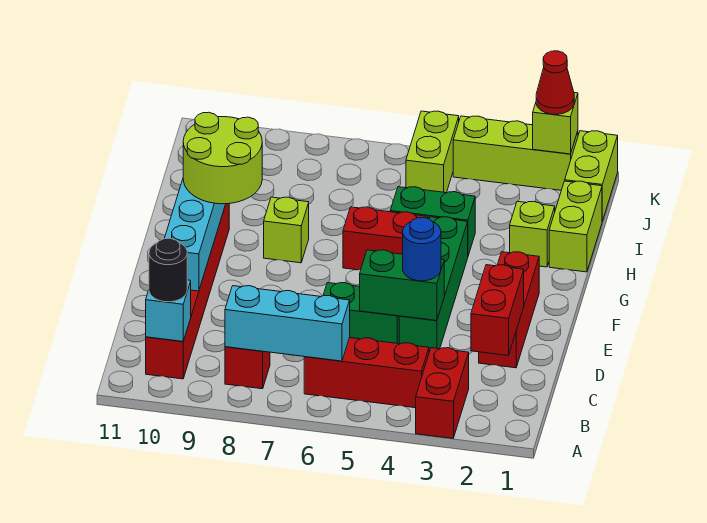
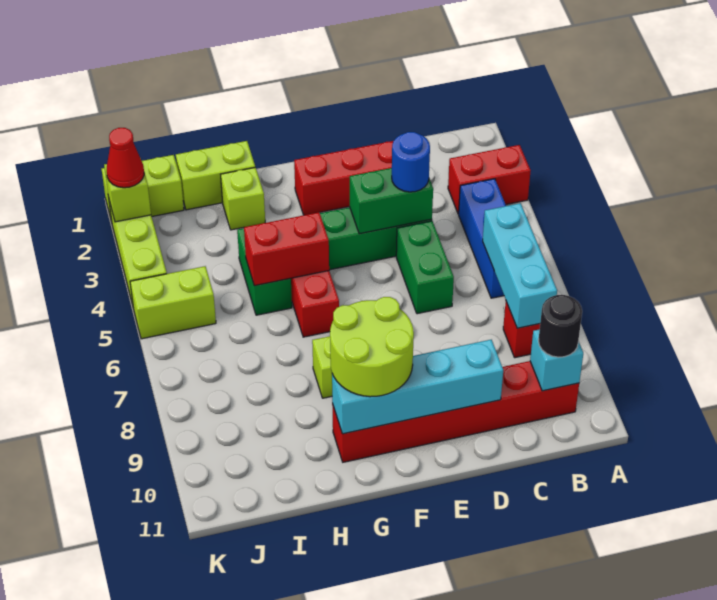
red brick B4:B6 level 1 -> blue brick B4:B6 level 1
red brick C2:D2 level 2 -> red brick G5:H5 level 2
green brick D4:D5 level 2 -> green brick D4:E4 level 2

